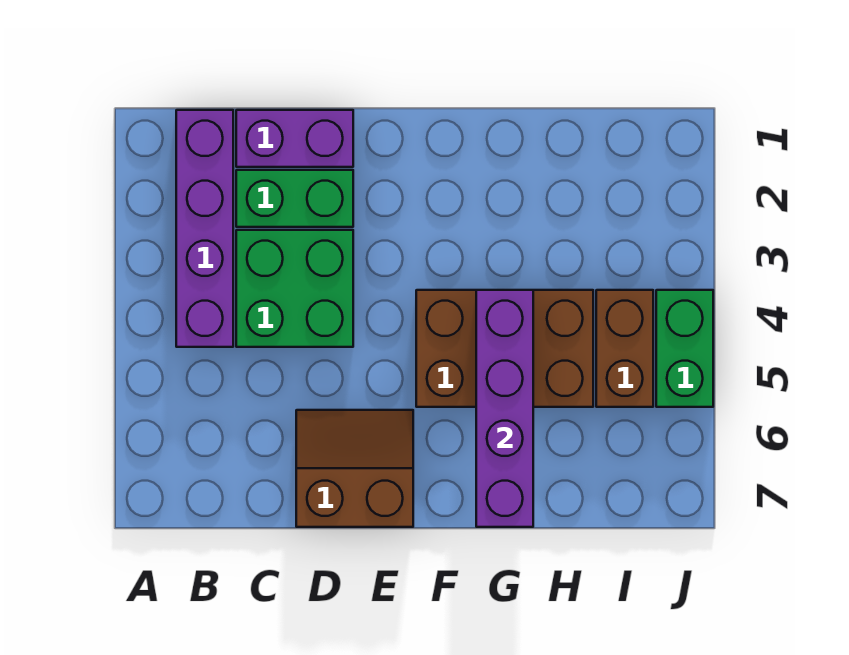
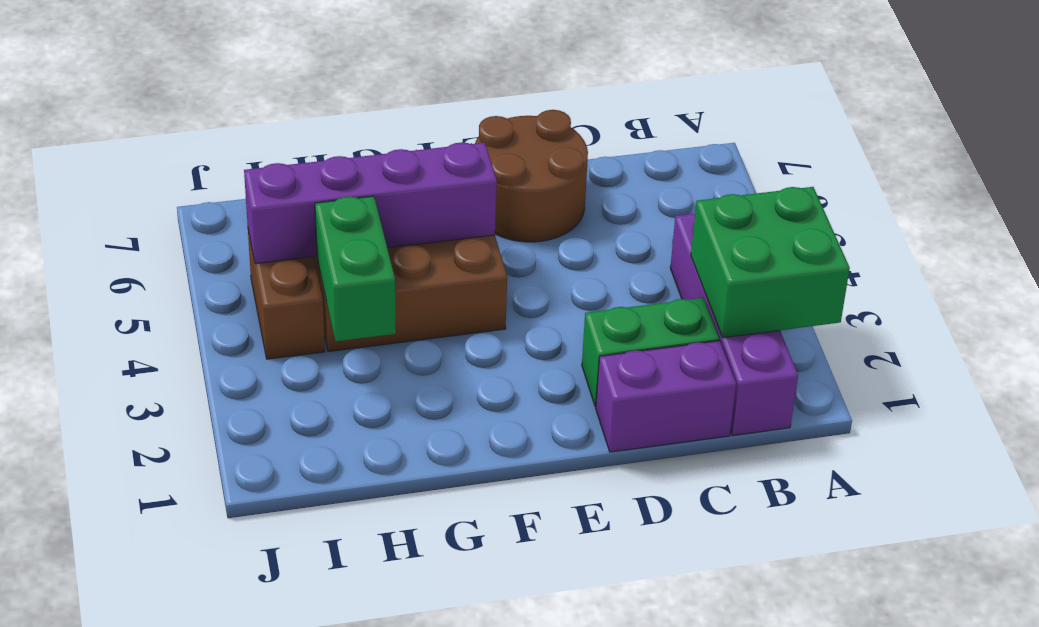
green brick C3:D4 level 1 -> green brick A2:B3 level 2
brown slope D6:E7 level 1 top 7 -> brown round brick D6:E7 level 1
purple brick G4:G7 level 2 -> purple brick F5:I5 level 2
green brick J4:J5 level 1 -> green brick H3:H4 level 2

